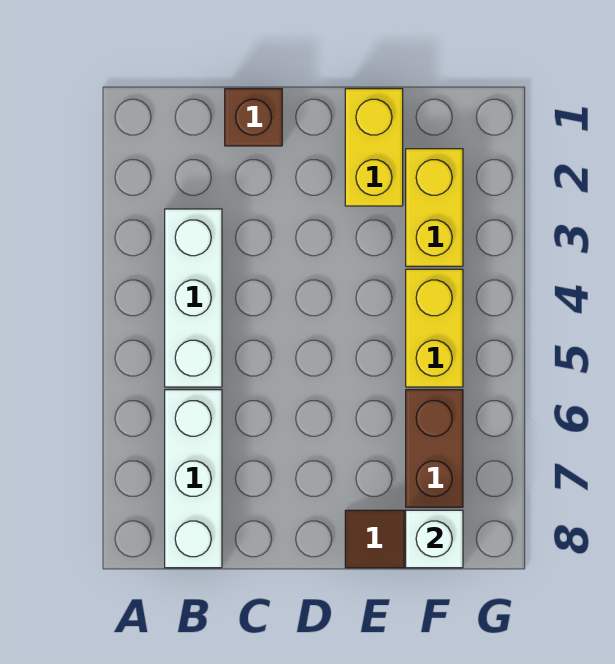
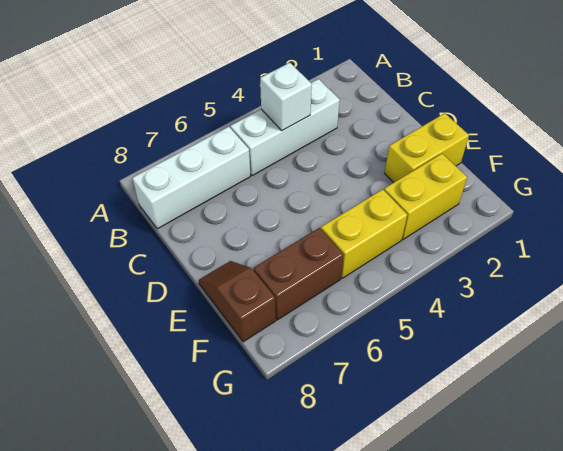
brown brick C1 level 1 -> none
white brick F8 level 2 -> white brick B4 level 2

